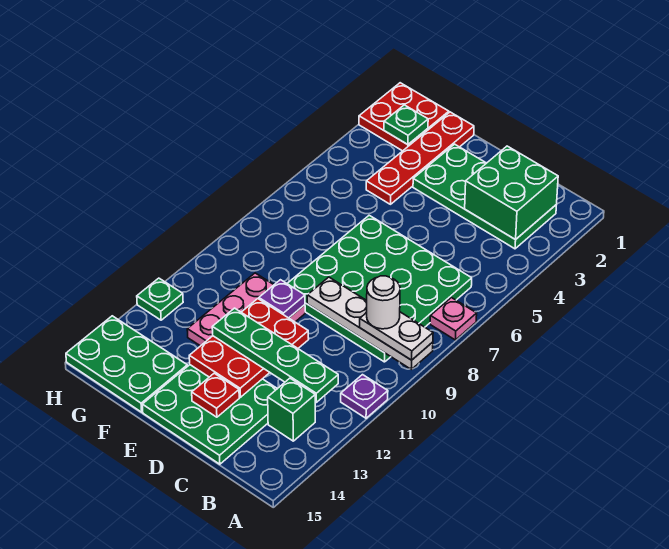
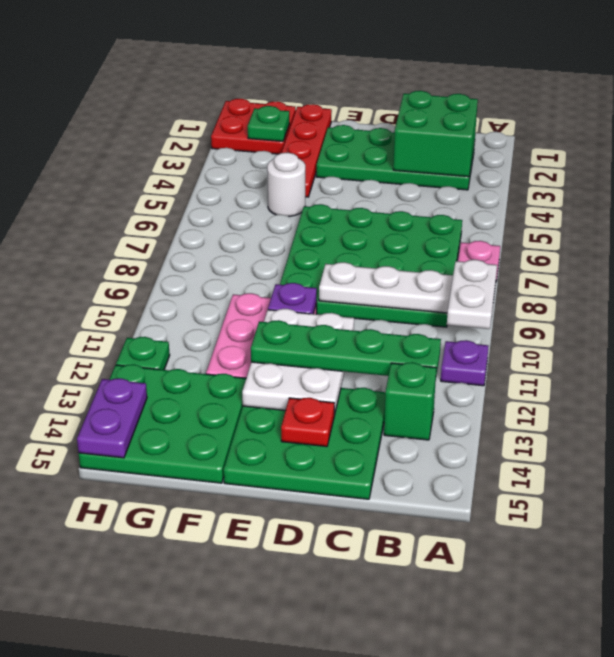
white plate A9:B9 level 3 -> white plate A9:A10 level 3
white round brick B9 level 4 -> white round brick F5 level 1
red plate D11:E13 level 2 -> white plate D11:E13 level 2
green plate F14:H15 level 1 -> green plate F13:H15 level 1
none -> purple plate H14:H15 level 2

